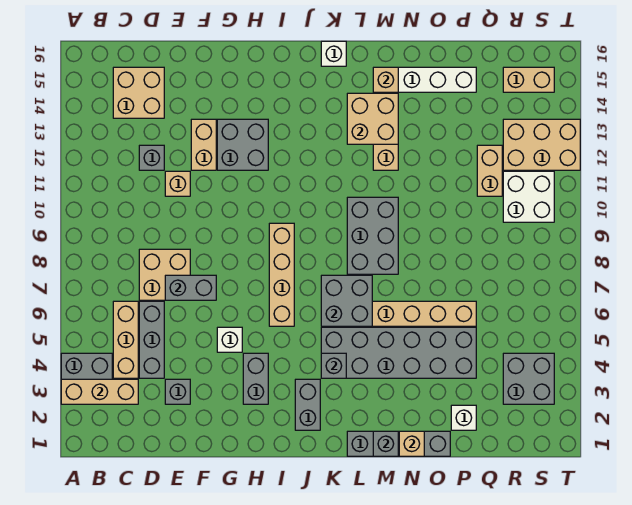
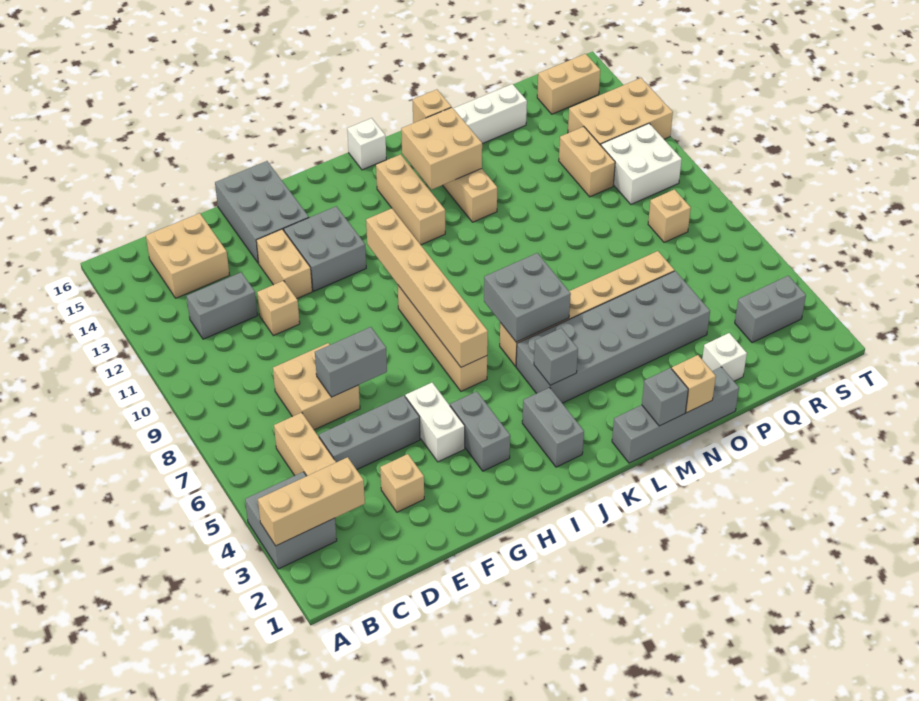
grey brick D4:D6 level 1 -> grey brick D5:F5 level 1
grey brick D12 level 1 -> grey brick C12:D12 level 1
grey brick E3 level 1 -> tan brick E3 level 1
white brick G5 level 1 -> white brick G4:G5 level 1
none -> tan brick I6:I11 level 2
none -> tan brick K12:K14 level 1
grey brick L8:M10 level 1 -> grey brick F14:G16 level 1
grey brick R3:S4 level 1 -> grey brick R3:S3 level 1
none -> tan brick R8 level 1

